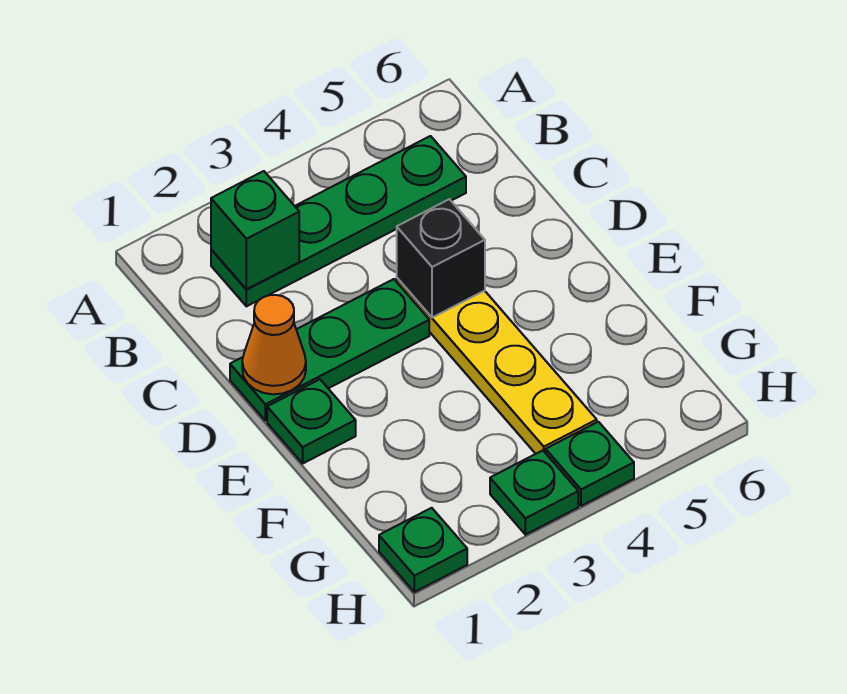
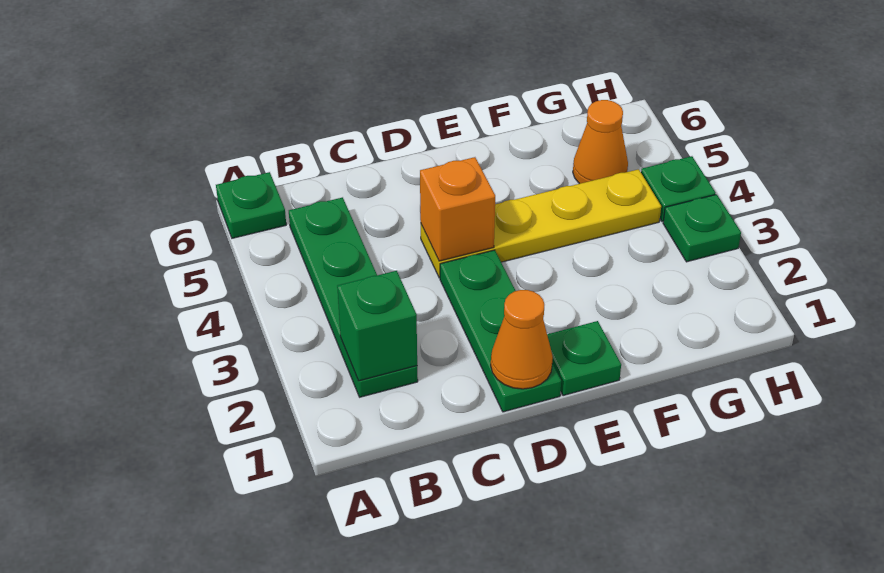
black brick D4 level 2 -> orange brick D4 level 2
none -> orange cone G5 level 1
green plate H1 level 1 -> green plate A6 level 1

